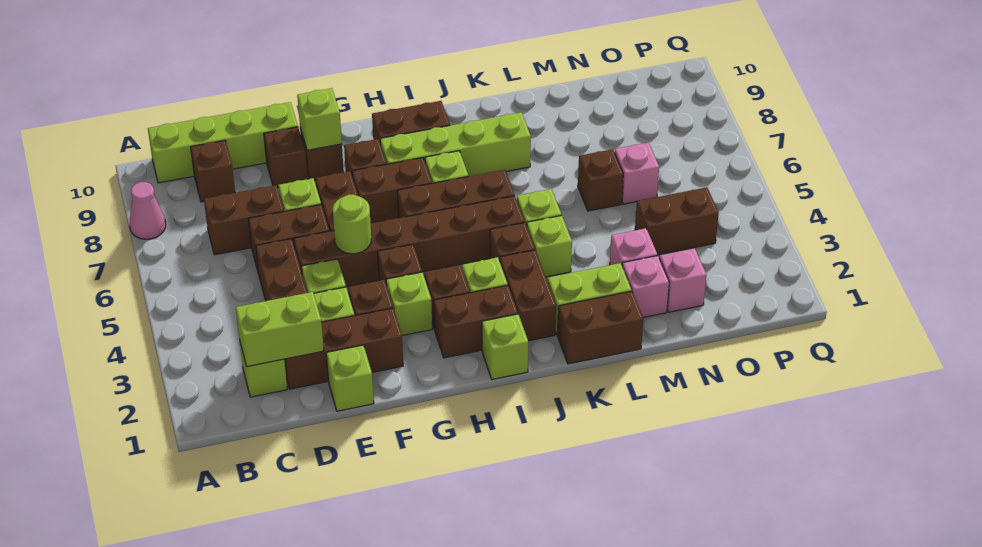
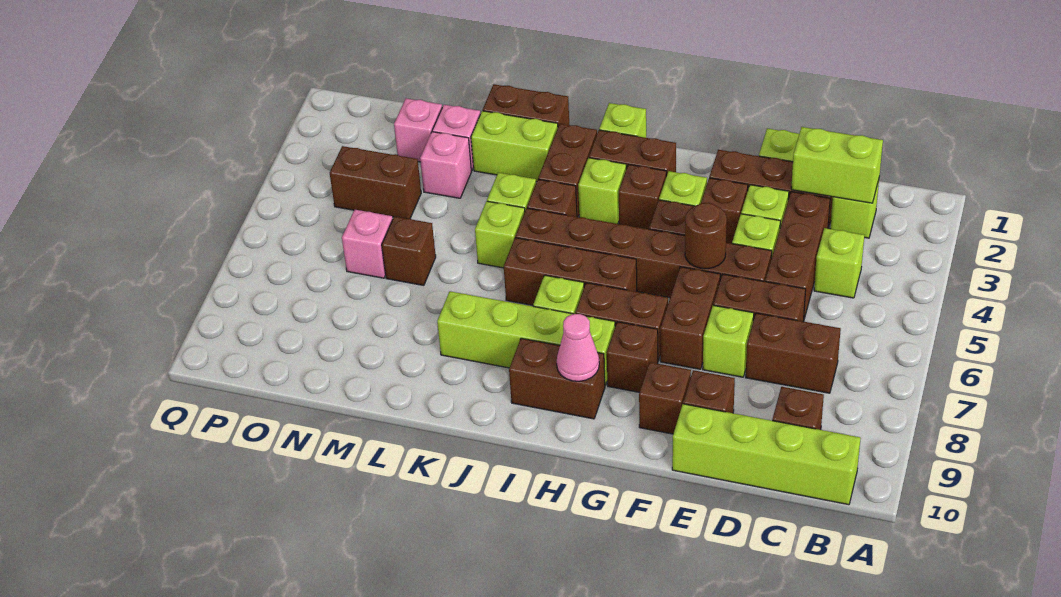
pink cone A8 level 1 -> pink cone H9 level 2
lime round brick F5 level 2 -> brown round brick F5 level 2
lime brick F9 level 2 -> lime brick C4 level 1

